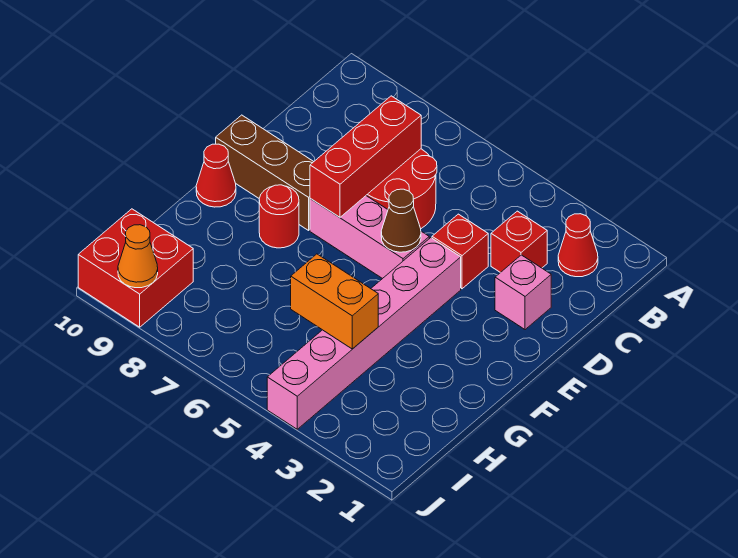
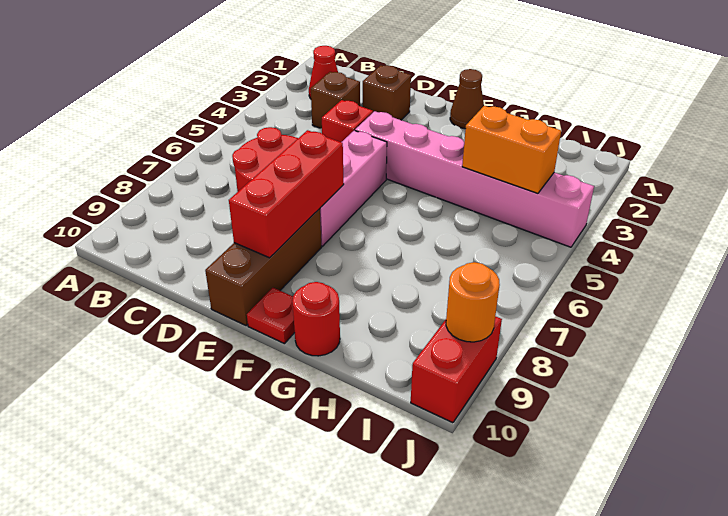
red brick C3 level 1 -> brown brick C3 level 1
red brick C7:E7 level 2 -> red brick E7:E9 level 2
pink brick D2 level 1 -> brown brick D2 level 1
brown cone E5 level 2 -> brown cone F1 level 1
red round brick F8 level 1 -> red round brick G10 level 1
red cone F10 level 1 -> red plate F10 level 1
orange brick H4:H5 level 2 -> orange brick H4:I4 level 2
red brick I9:J10 level 1 -> red brick J9:J10 level 1
orange cone J9 level 2 -> orange round brick J9 level 2

